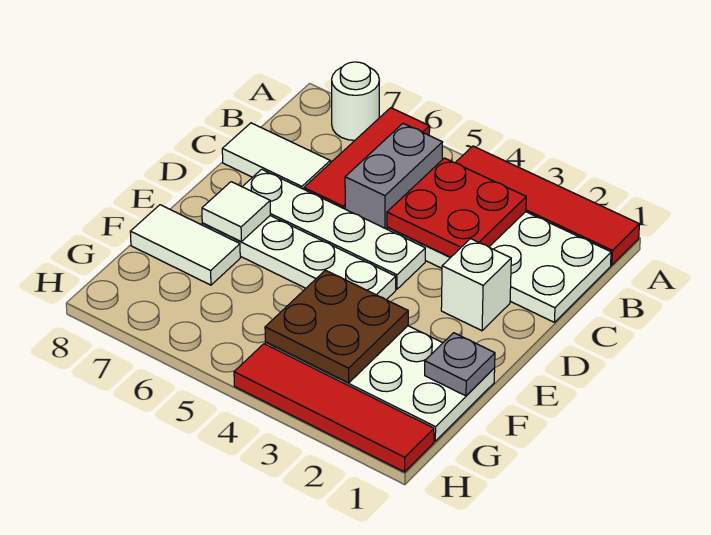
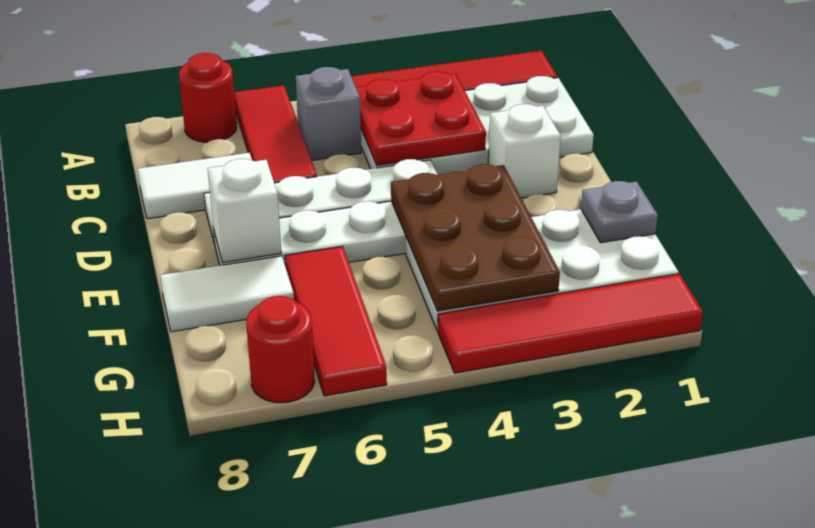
white round brick A7 level 1 -> red round brick A7 level 1
grey brick B5:C5 level 1 -> grey brick B5 level 1
white tile E7 level 2 -> white brick E7 level 2
brown plate F3:G4 level 2 -> brown plate E3:G4 level 2
none -> red tile F6:H6 level 1
none -> red round brick H7 level 1

